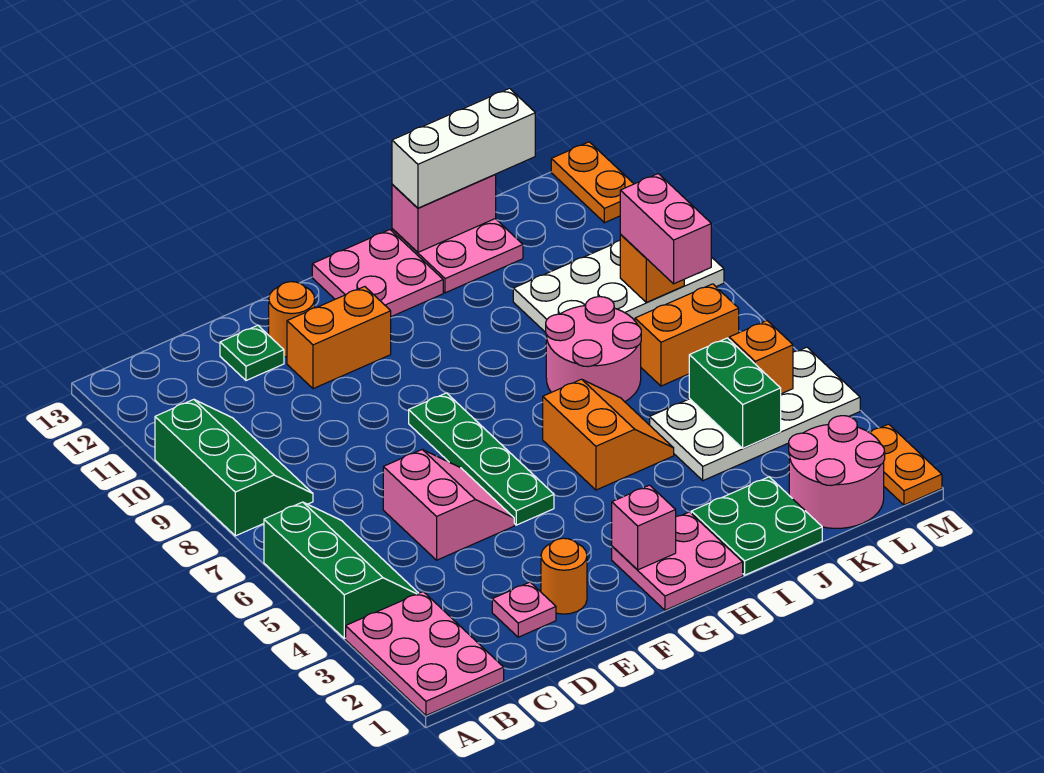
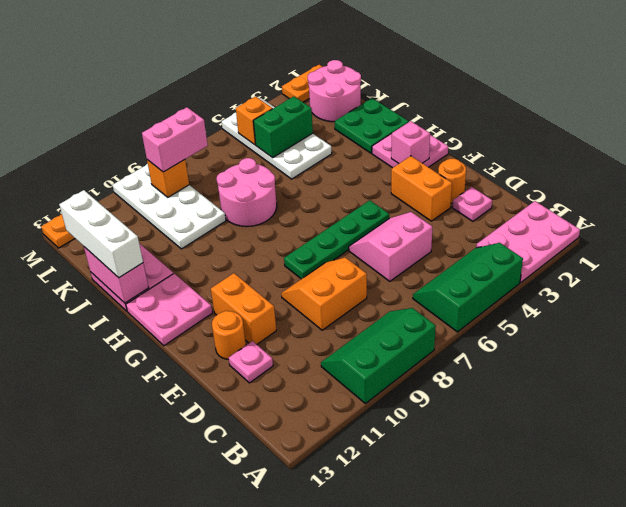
green plate D12 level 1 -> pink plate D12 level 1
orange slope H5:I6 level 1 top H -> orange slope D8:E9 level 1 top D
orange brick K7:L7 level 1 -> orange brick E3:F3 level 1

